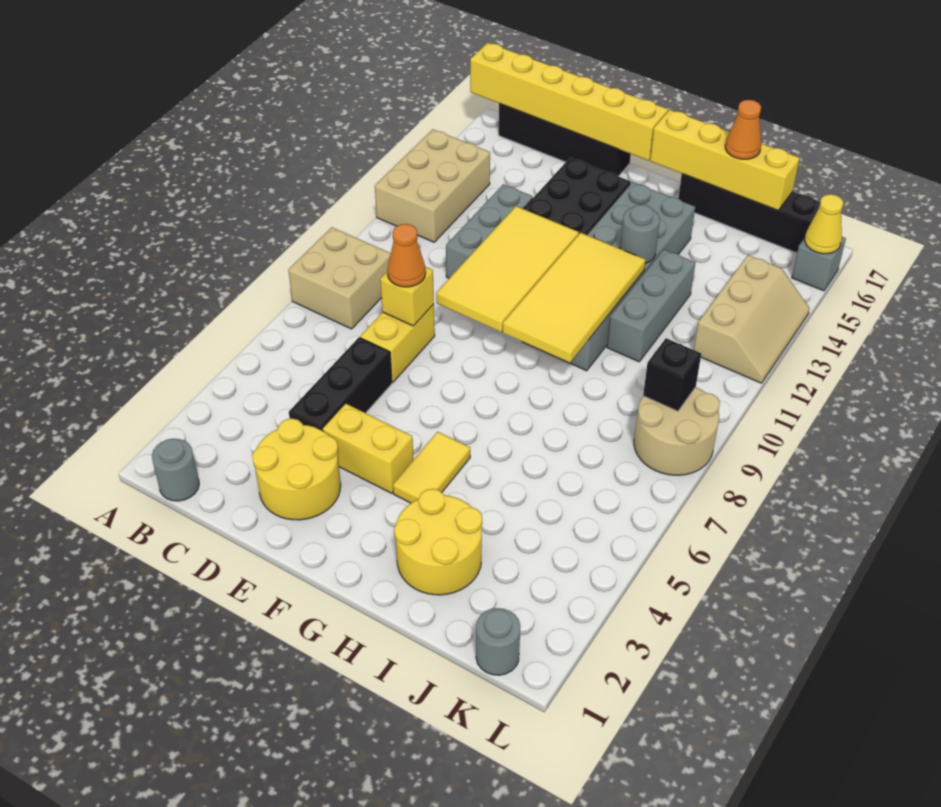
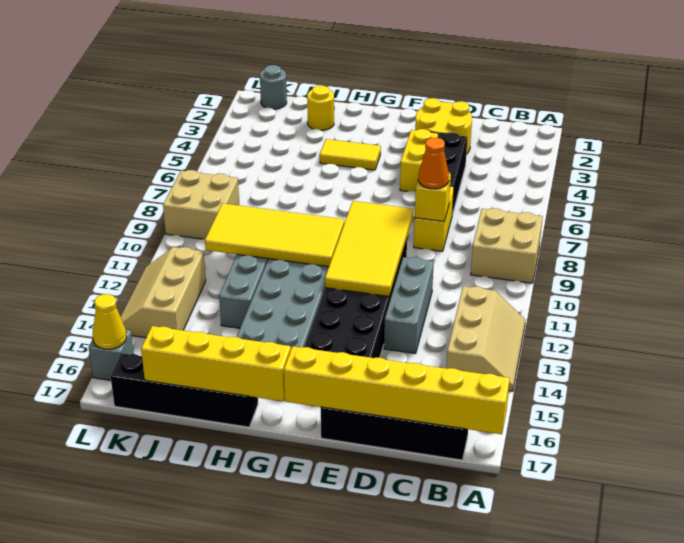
tan brick A12:B14 level 1 -> tan slope A12:B14 level 1 top B
grey round brick B1 level 1 -> none
yellow brick E4:F4 level 1 -> yellow brick E4:E5 level 1
yellow tile G4:G5 level 1 -> yellow tile G4:H4 level 1
yellow tile G9:H12 level 2 -> yellow tile G10:J11 level 2
yellow round brick H2:I3 level 1 -> yellow round brick I2 level 1
grey round brick H13 level 2 -> none
orange cone I17 level 3 -> none
tan round brick K8:L9 level 1 -> tan brick K8:L9 level 1
black brick K9 level 2 -> none

